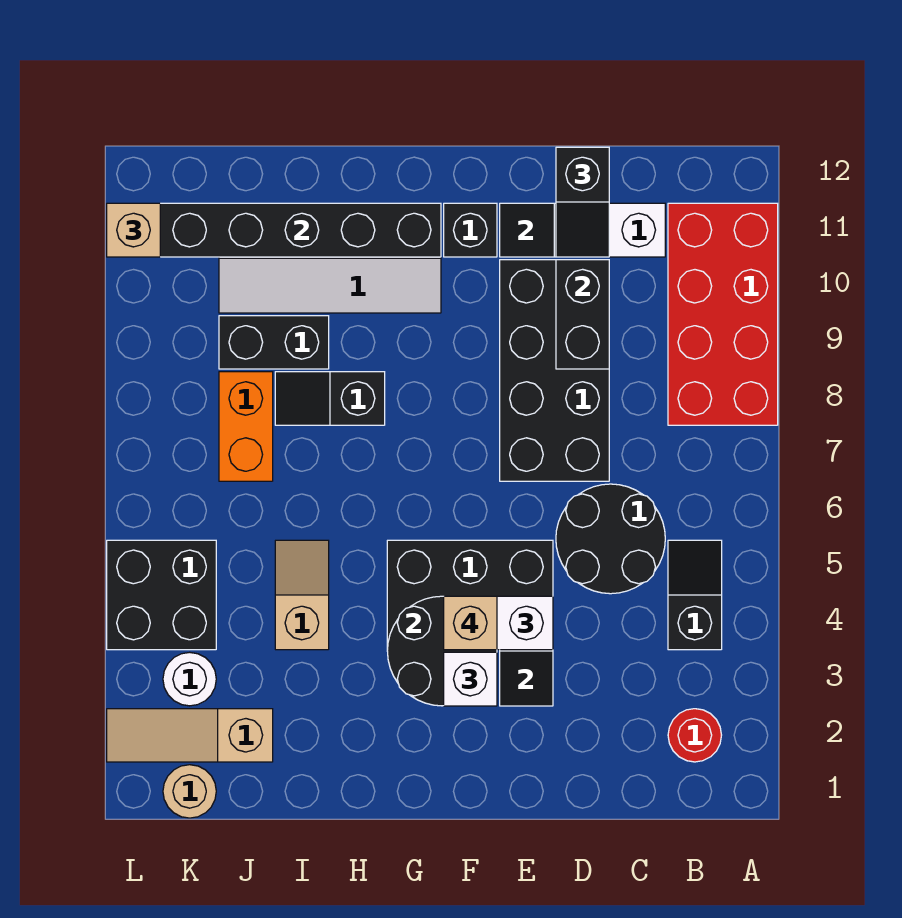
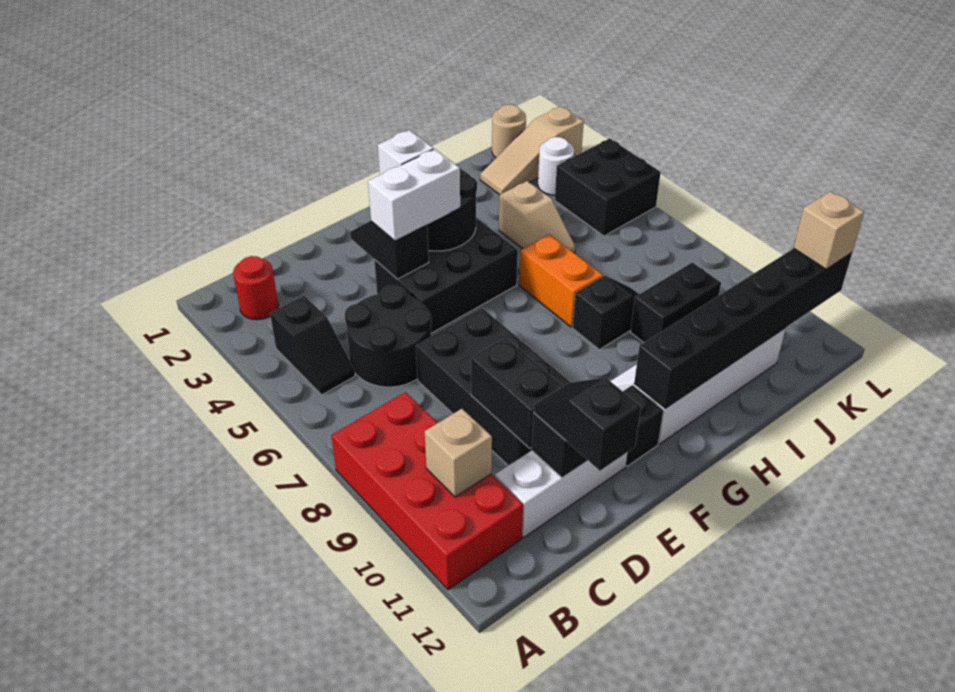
tan brick F4 level 4 -> tan brick B10 level 2
tan slope J2:L2 level 1 top J -> tan slope J2:L2 level 1 top L
orange brick J7:J8 level 1 -> orange brick H6:H7 level 1

